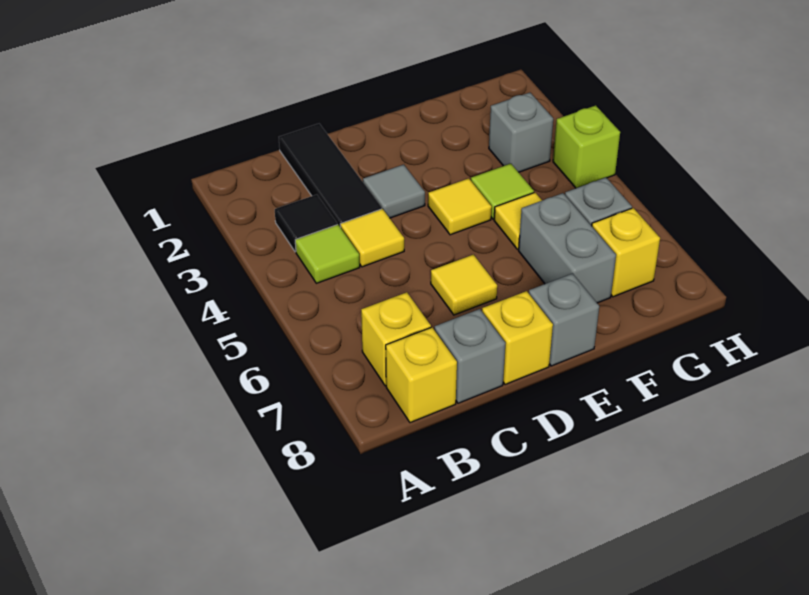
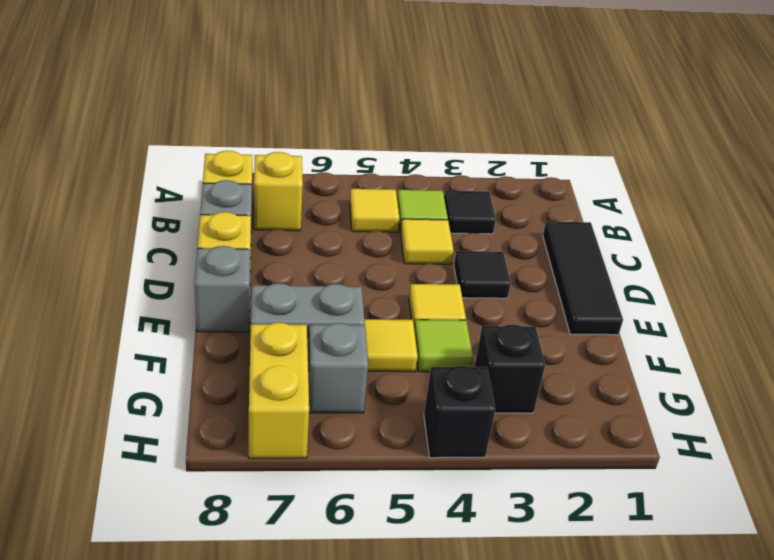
black tile C1:C3 level 1 -> black tile C1:E1 level 1
grey tile D3 level 1 -> black tile D3 level 1
yellow tile D6 level 1 -> yellow tile B5 level 1
grey brick G3 level 1 -> black brick G3 level 1
yellow brick G7 level 1 -> yellow brick G7:H7 level 1
lime brick H4 level 1 -> black brick H4 level 1

